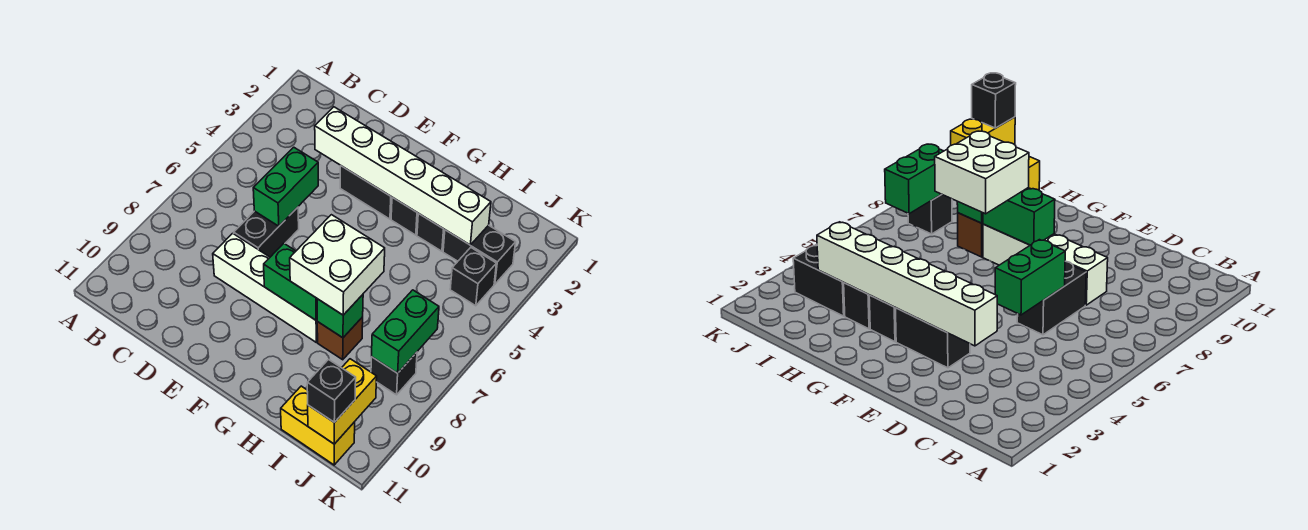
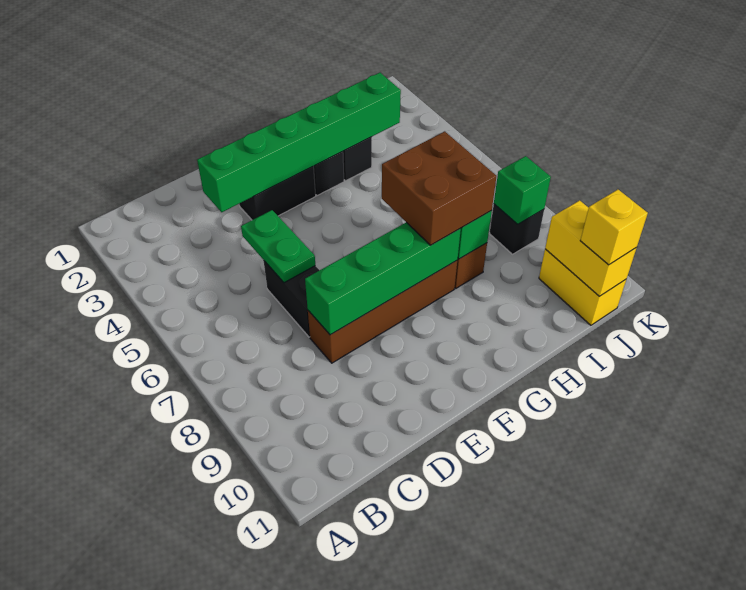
white brick D3:I3 level 2 -> green brick D3:I3 level 2
green brick D5:D6 level 2 -> green plate D5:D6 level 2
white brick D8:G8 level 1 -> brown brick D8:G8 level 1
green brick F8:G8 level 2 -> green brick D8:G8 level 2
white brick G7:H8 level 3 -> brown brick G7:H8 level 3
black brick I3:J3 level 1 -> none
yellow brick I11:J11 level 1 -> yellow brick J10:J11 level 1
black brick J4 level 1 -> none
green brick J7:J8 level 2 -> green brick J8 level 2
black brick J11 level 3 -> yellow brick J11 level 3

